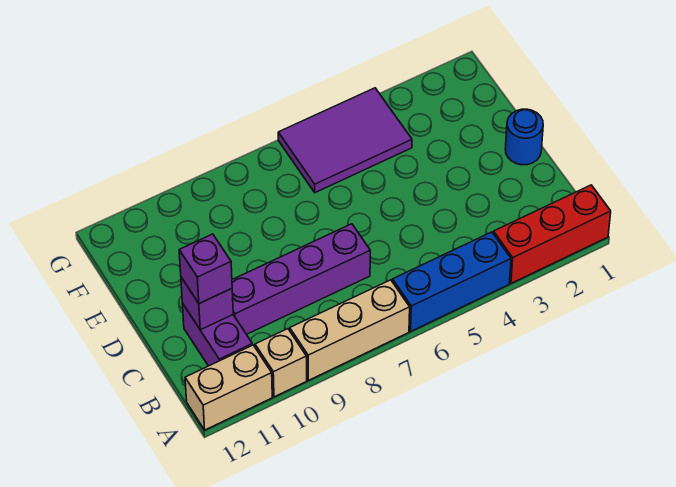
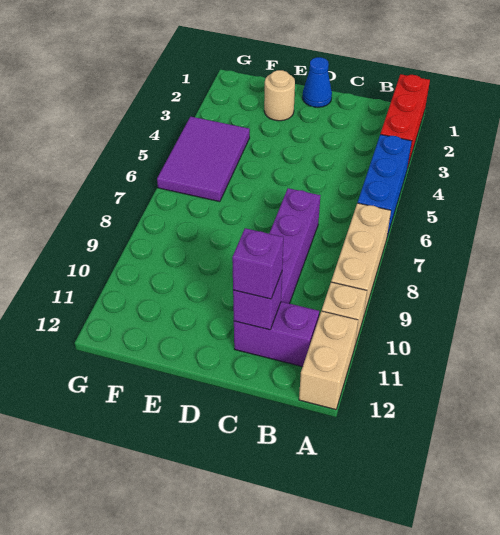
blue round brick D1 level 1 -> blue cone D1 level 1
none -> tan round brick E2 level 1

